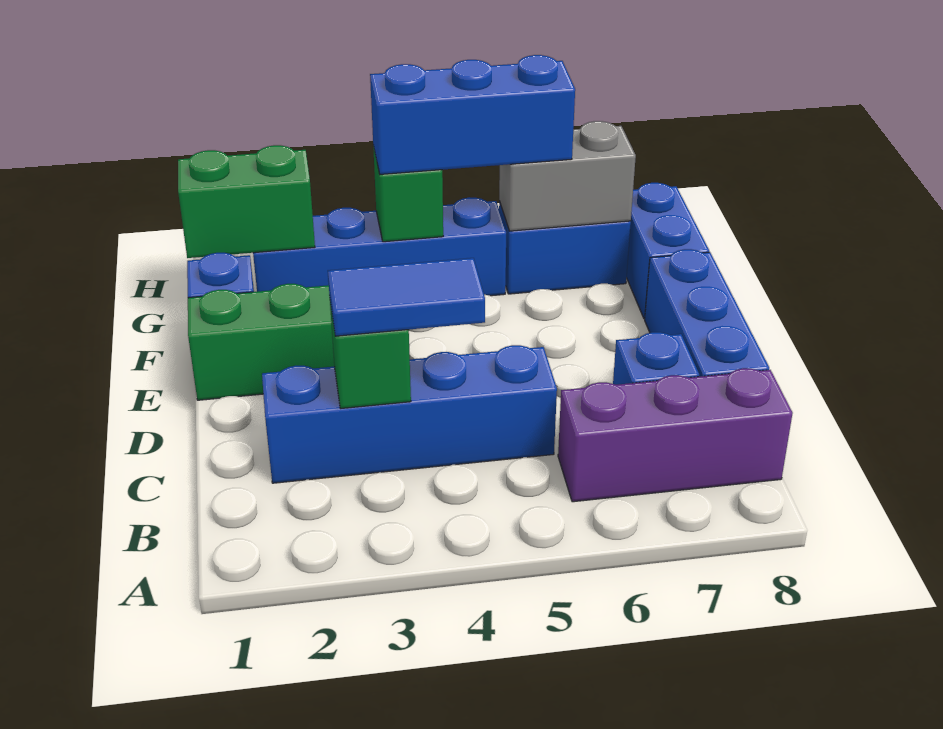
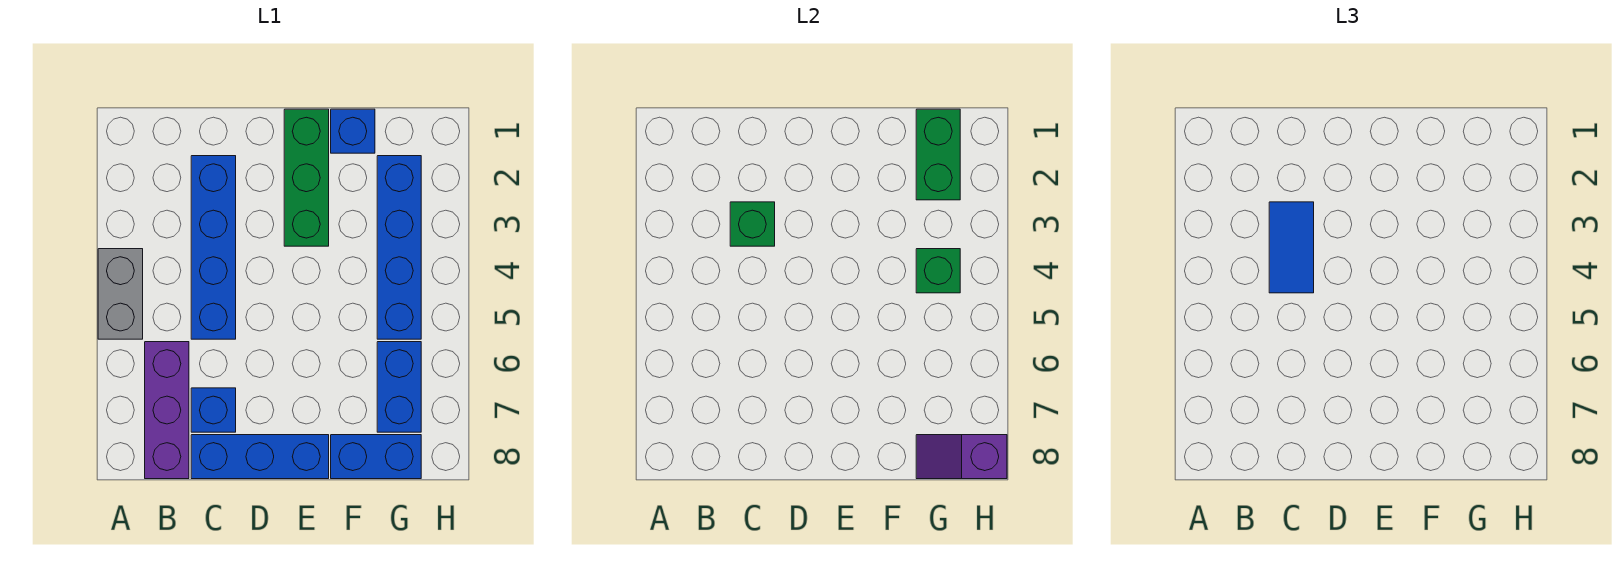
blue brick G4:G6 level 3 -> none
grey brick G6:G7 level 2 -> grey brick A4:A5 level 1
none -> purple slope G8:H8 level 2 top H

